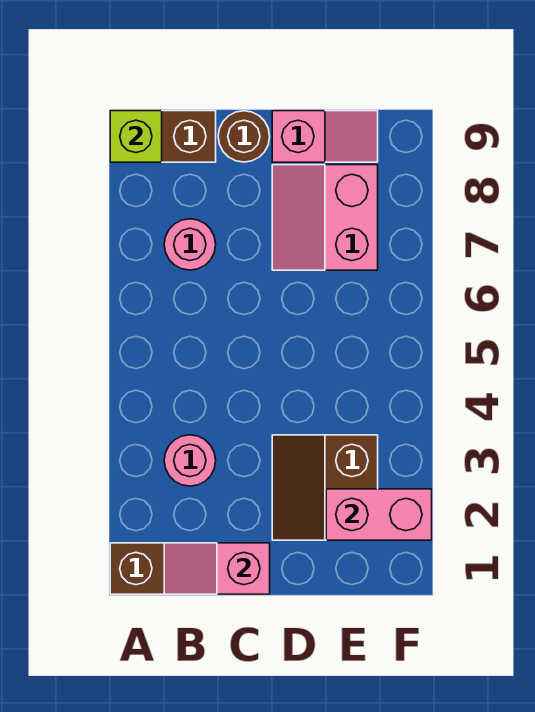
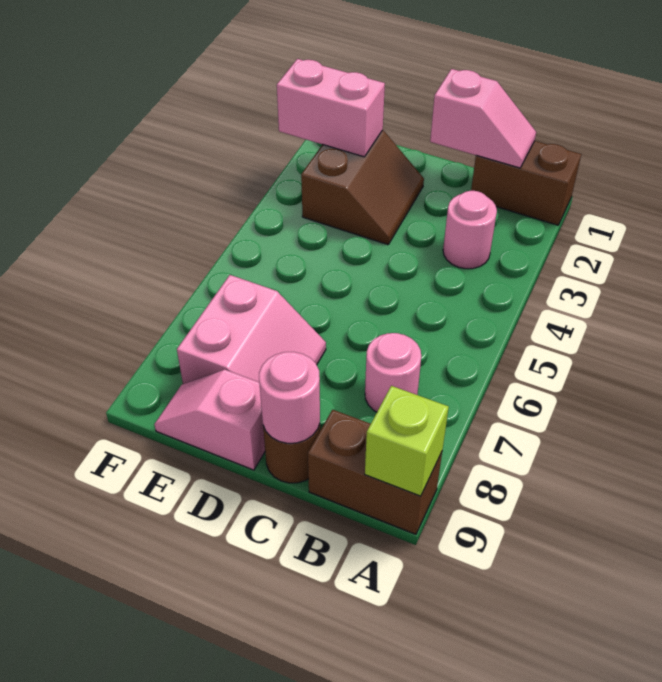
none -> pink round brick C9 level 2

